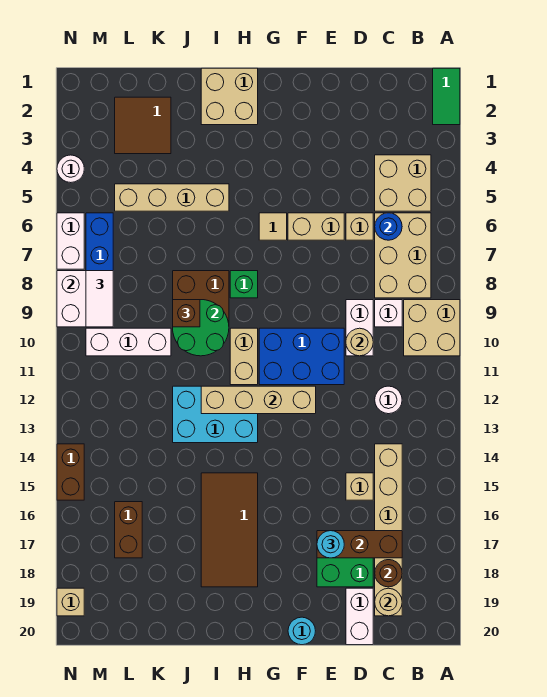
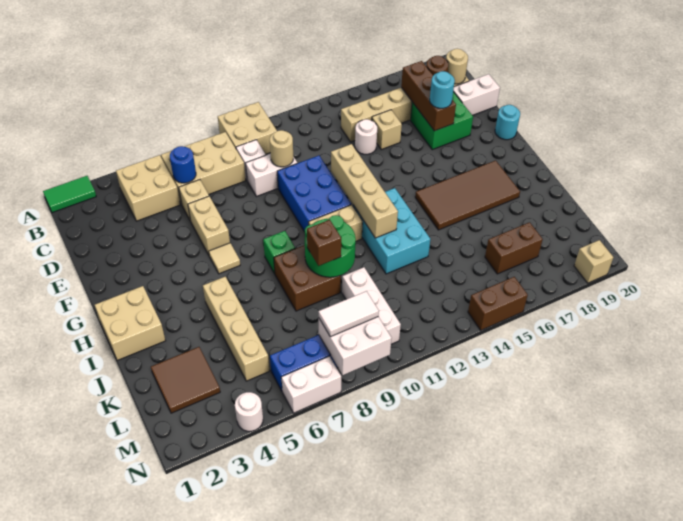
white round brick C12 level 1 -> white round brick D14 level 1

